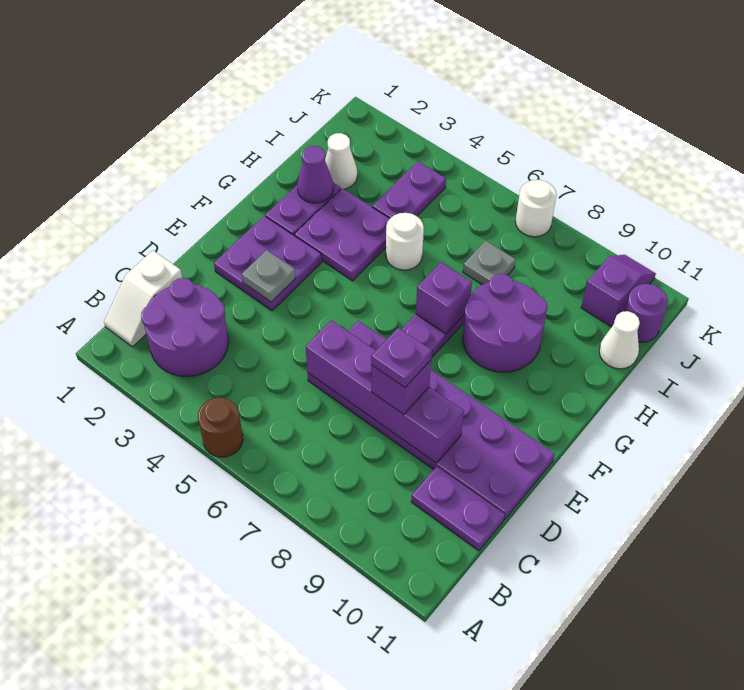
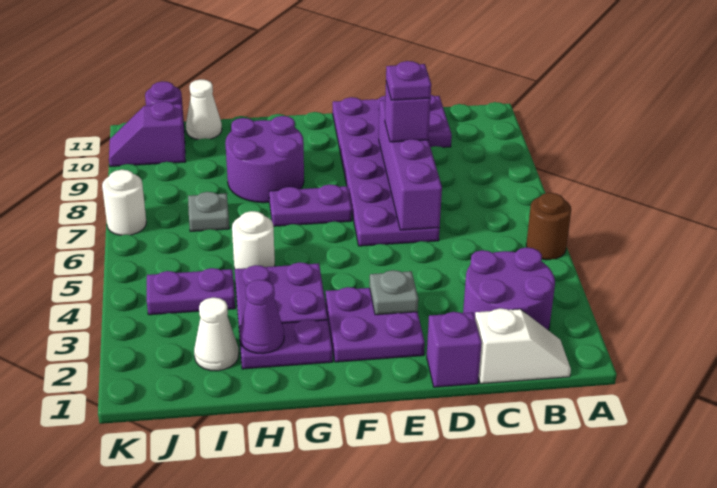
purple brick G7 level 2 -> purple brick D1 level 1

